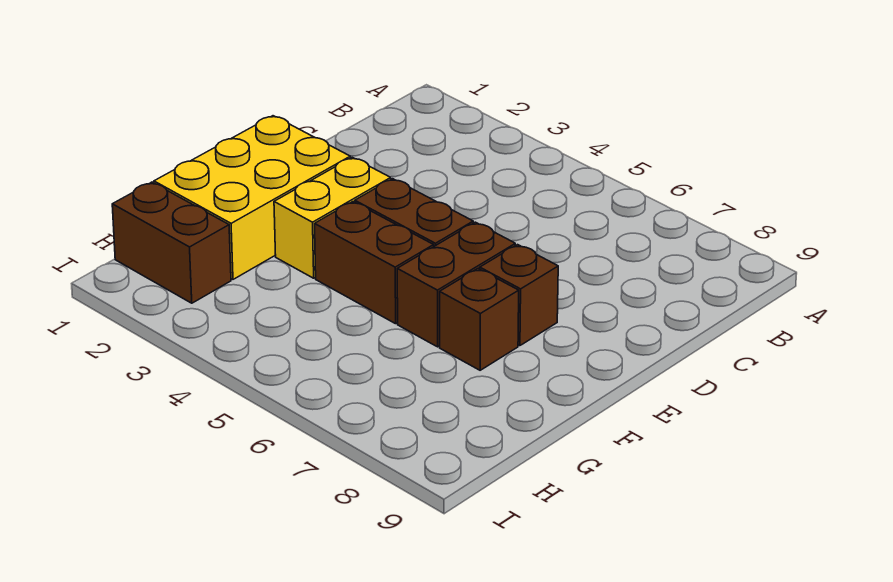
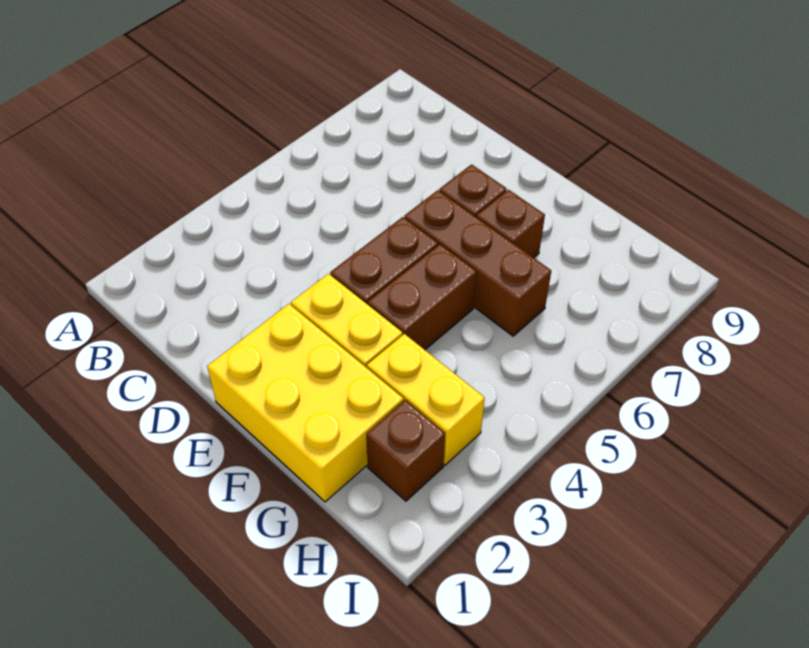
brown brick E6:F6 level 1 -> brown brick E6:G6 level 1
none -> yellow brick G3:H3 level 1
brown brick H1:H2 level 1 -> brown brick H2 level 1

